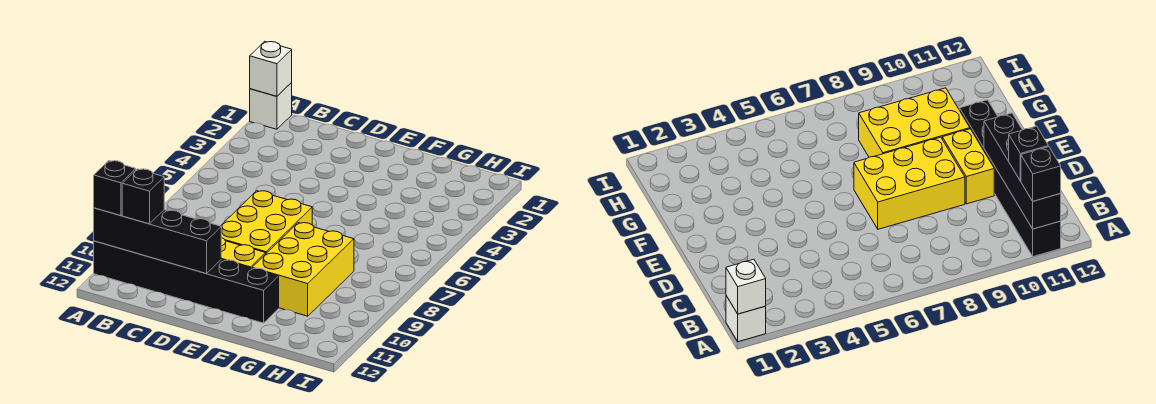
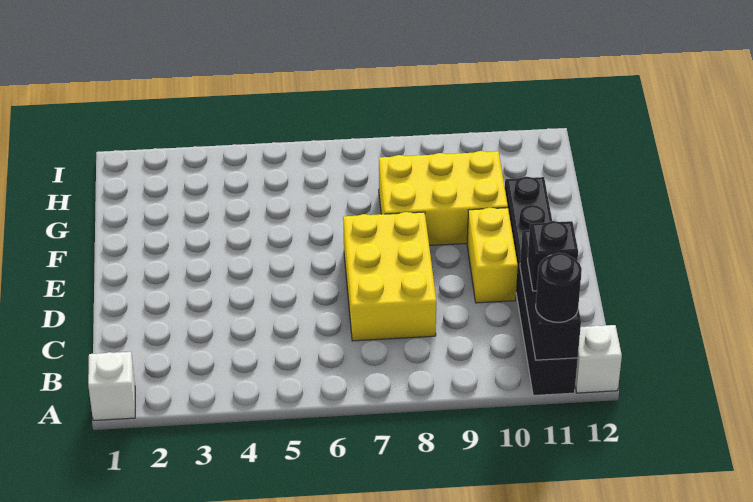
white brick A1 level 2 -> white brick A12 level 1
black brick A11:D11 level 2 -> black brick A11:C11 level 2
black brick A11 level 3 -> black round brick A11 level 3
yellow brick D7:E9 level 1 -> yellow brick C7:E8 level 1

